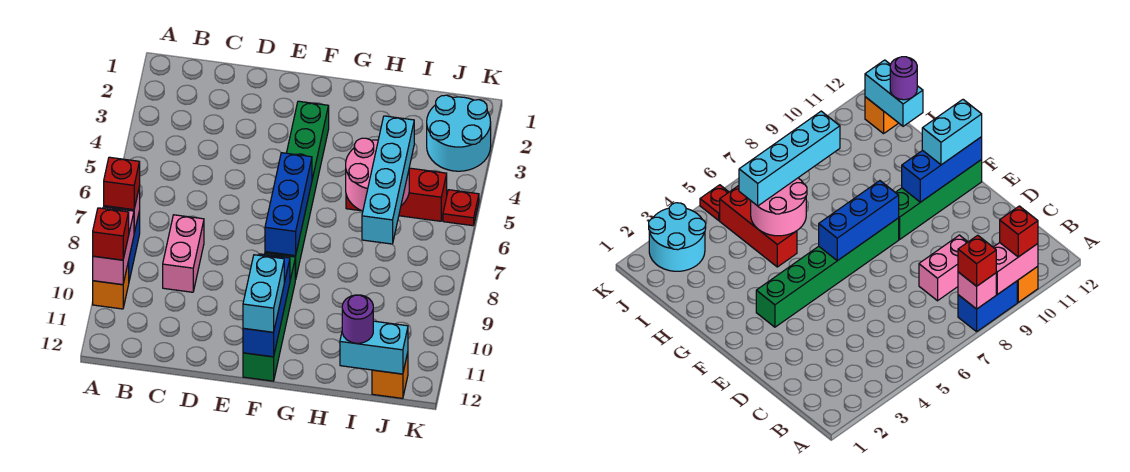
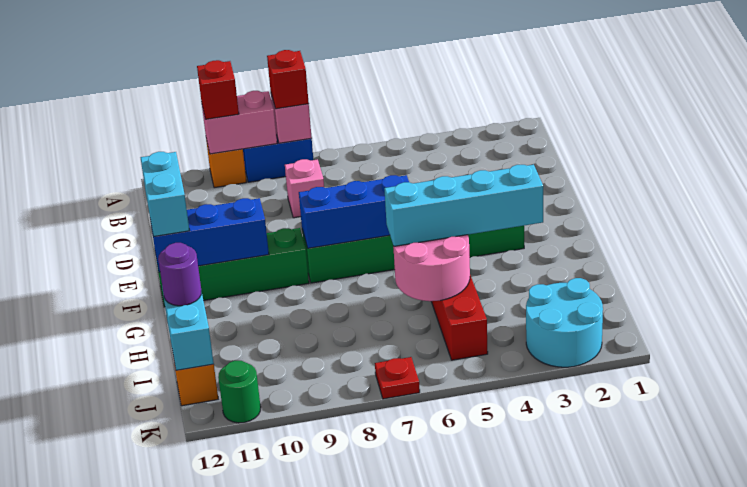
pink brick C8:C9 level 1 -> pink brick C8 level 1
cyan brick F11:F12 level 3 -> cyan brick E12:F12 level 3
cyan brick I5:I8 level 3 -> cyan brick H3:H6 level 3
red plate K5 level 1 -> red plate K7 level 1
none -> green round brick K11 level 1

